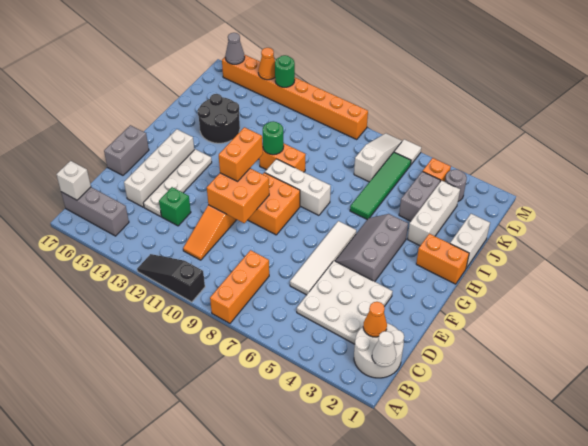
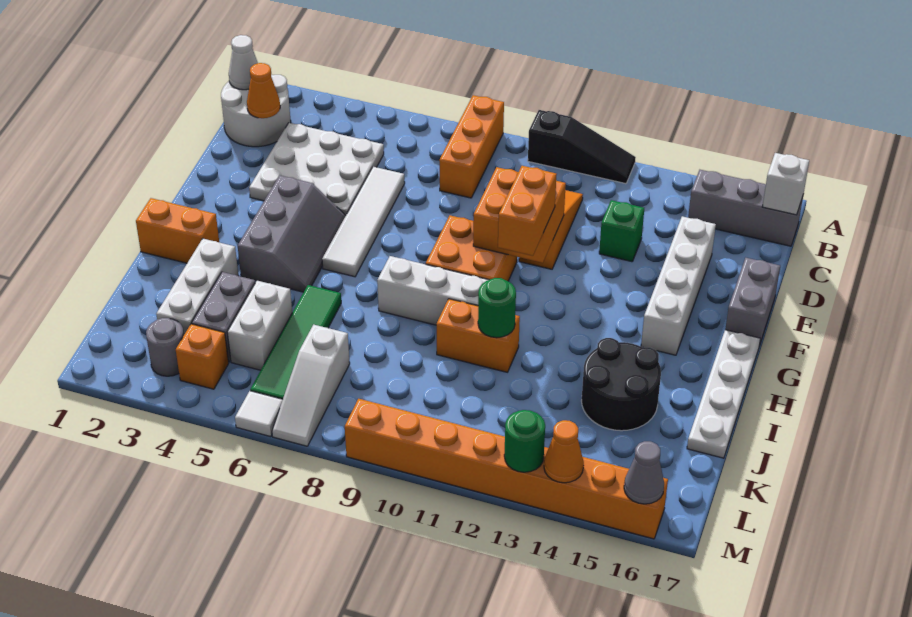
white plate D14:G14 level 1 -> white plate G17:J17 level 1
white brick I1:J1 level 1 -> white brick J5:K5 level 1

